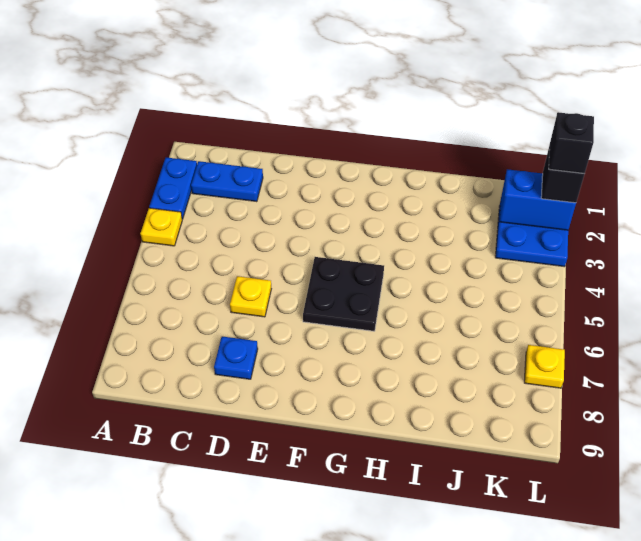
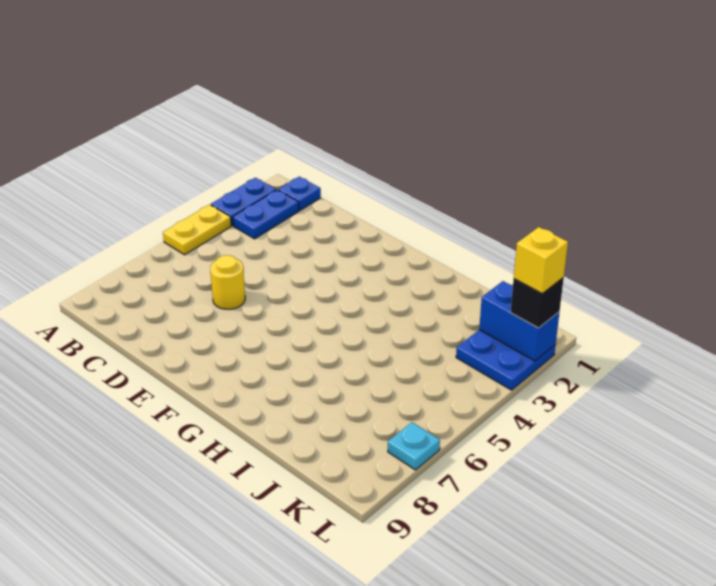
yellow plate A4 level 1 -> yellow plate A4:A5 level 1
blue plate B2:C2 level 1 -> blue plate B2:B3 level 1
yellow plate D6 level 1 -> yellow round brick D6 level 1
blue plate D8 level 1 -> blue plate B1 level 1
black plate F5:G6 level 1 -> none
black brick L2 level 4 -> yellow brick L2 level 4
yellow plate L7 level 1 -> cyan plate L7 level 1

